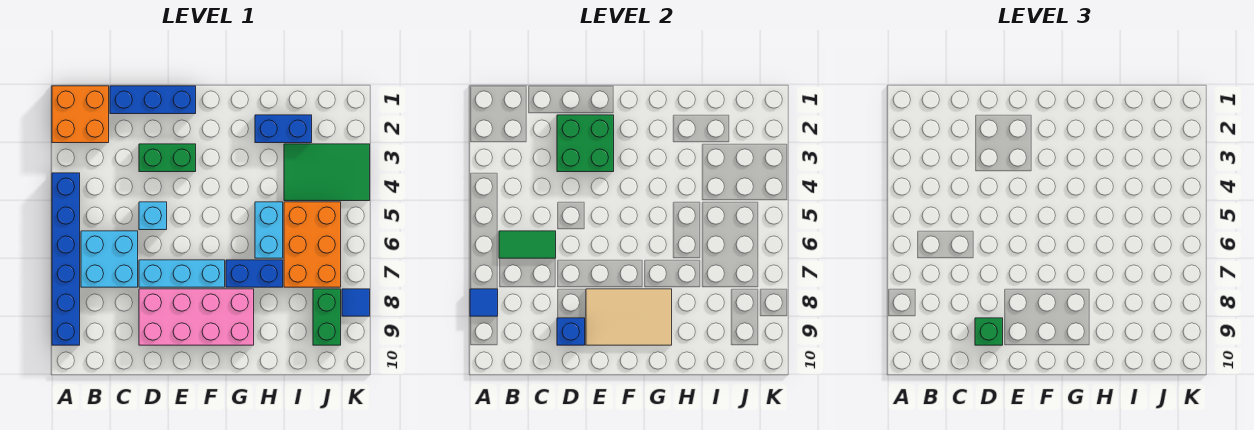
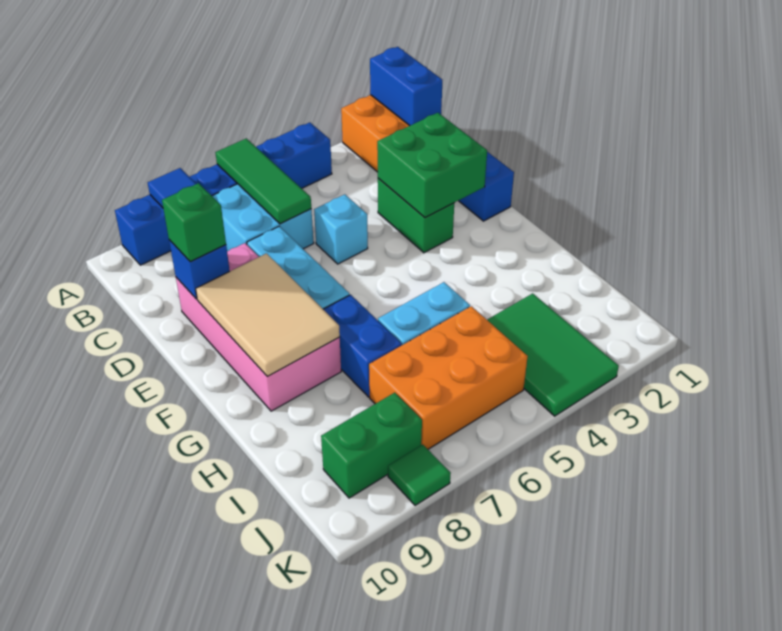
green tile B6:C6 level 2 -> green tile A6:C6 level 2
blue brick H2:I2 level 1 -> blue brick A1:B1 level 2
blue tile K8 level 1 -> green tile K8 level 1

